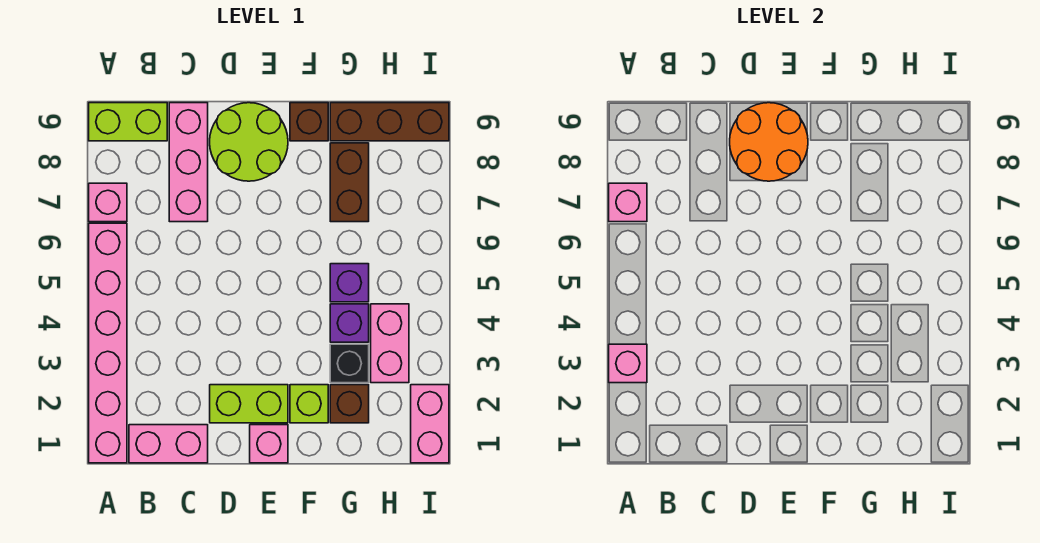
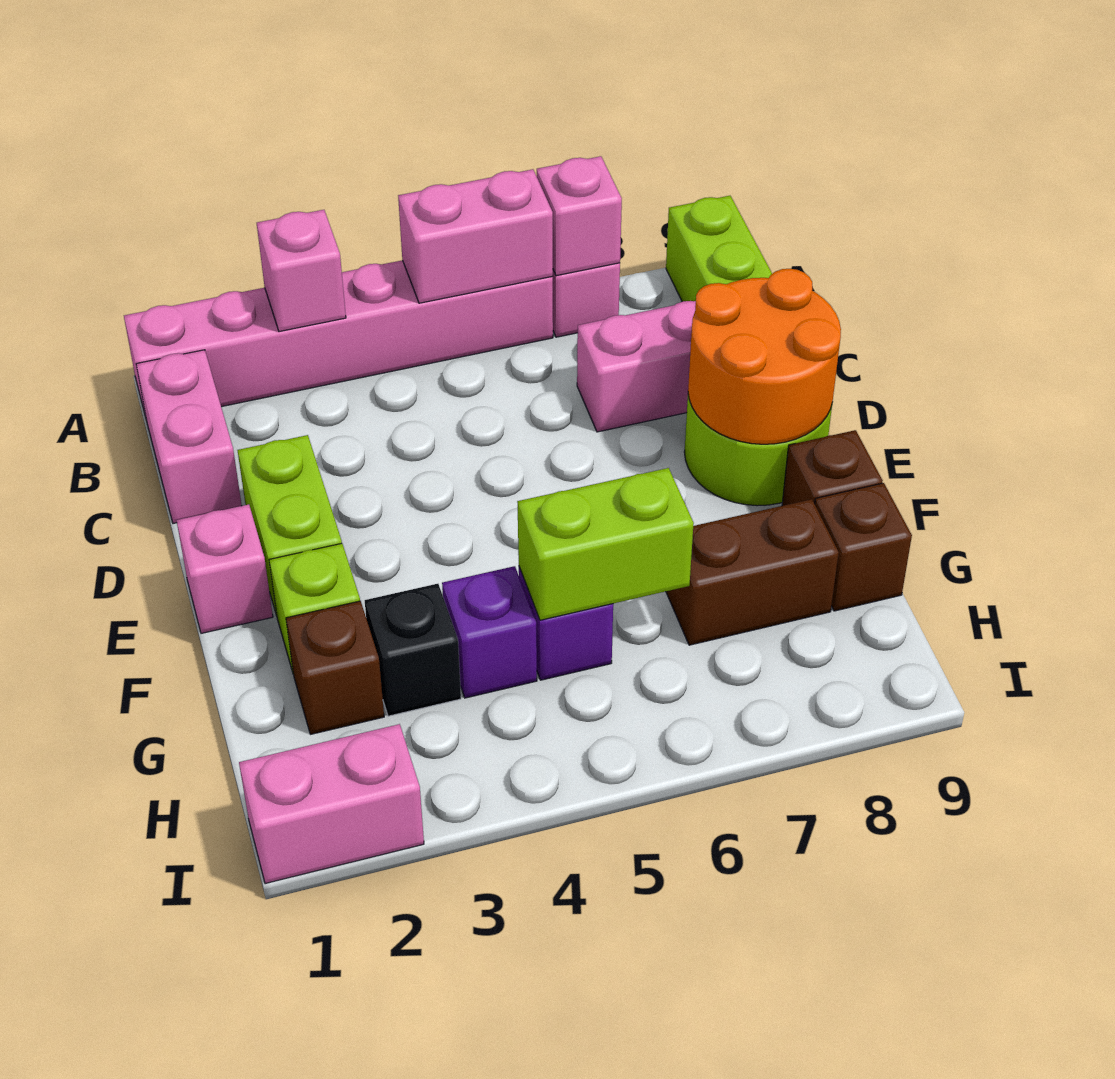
none -> lime brick G5:G6 level 2
brown brick G9:I9 level 1 -> brown brick G9 level 1
pink brick H3:H4 level 1 -> pink brick A5:A6 level 2

